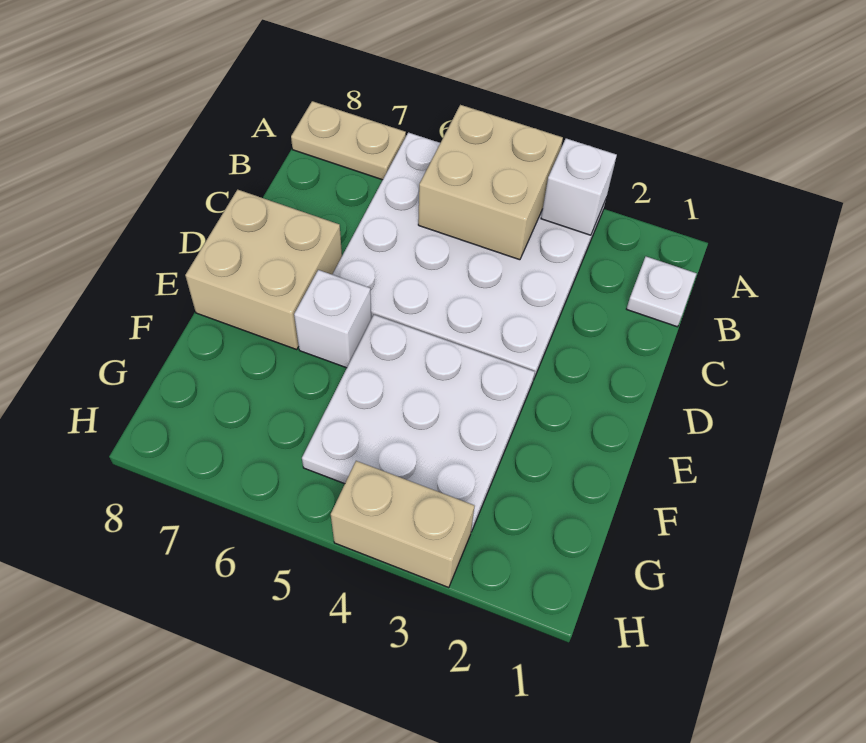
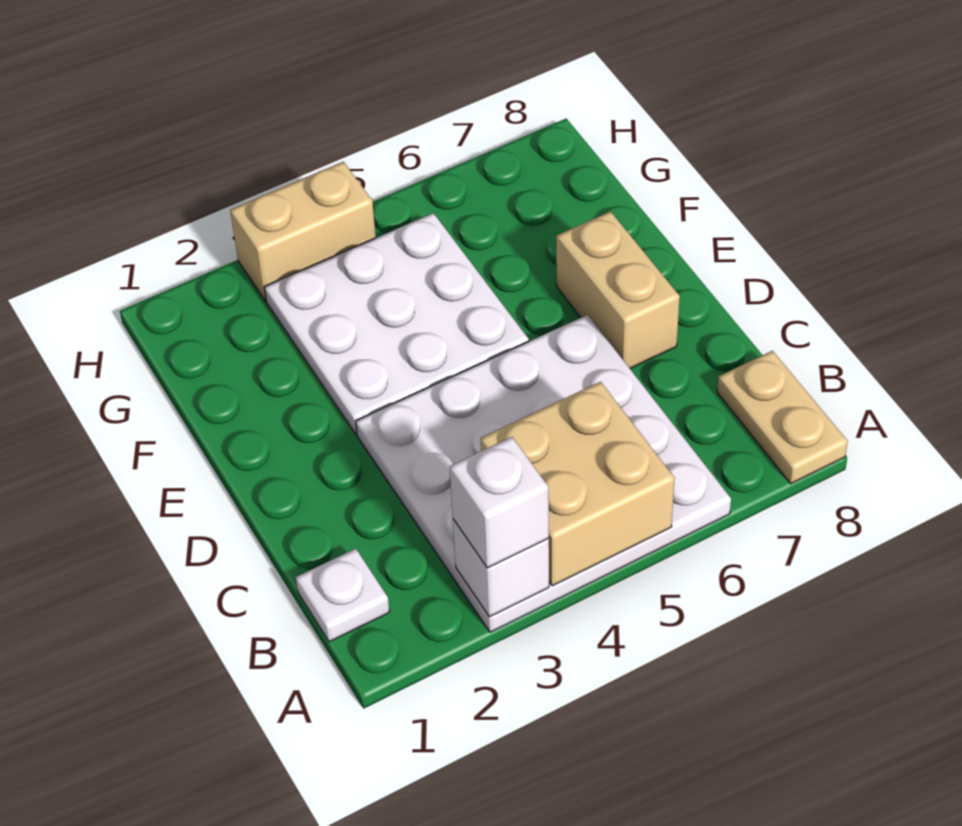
tan plate A7:A8 level 1 -> tan plate A8:B8 level 1
tan brick D7:E8 level 1 -> tan brick D7:E7 level 1
white brick E6 level 1 -> white brick A3 level 3

